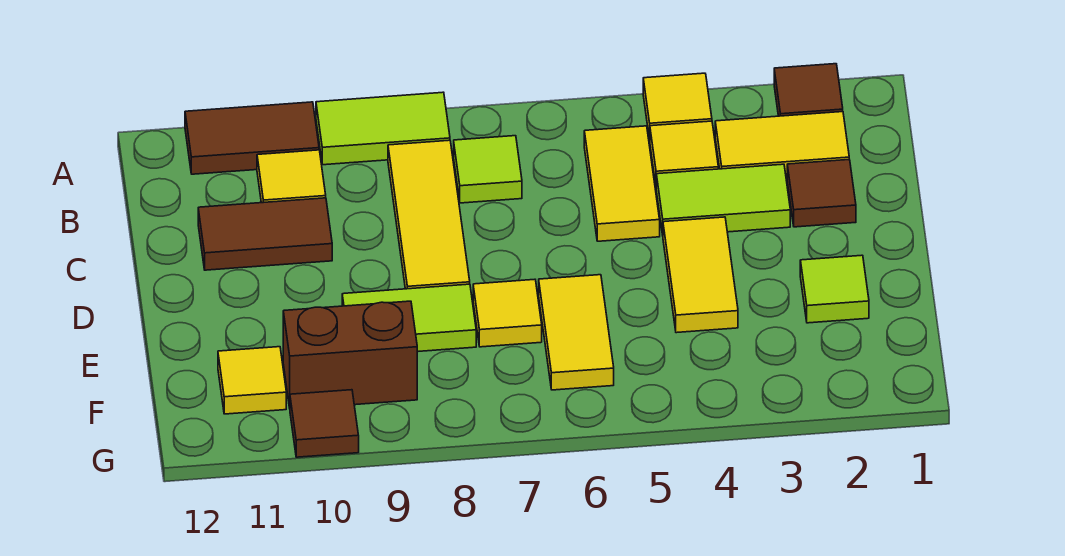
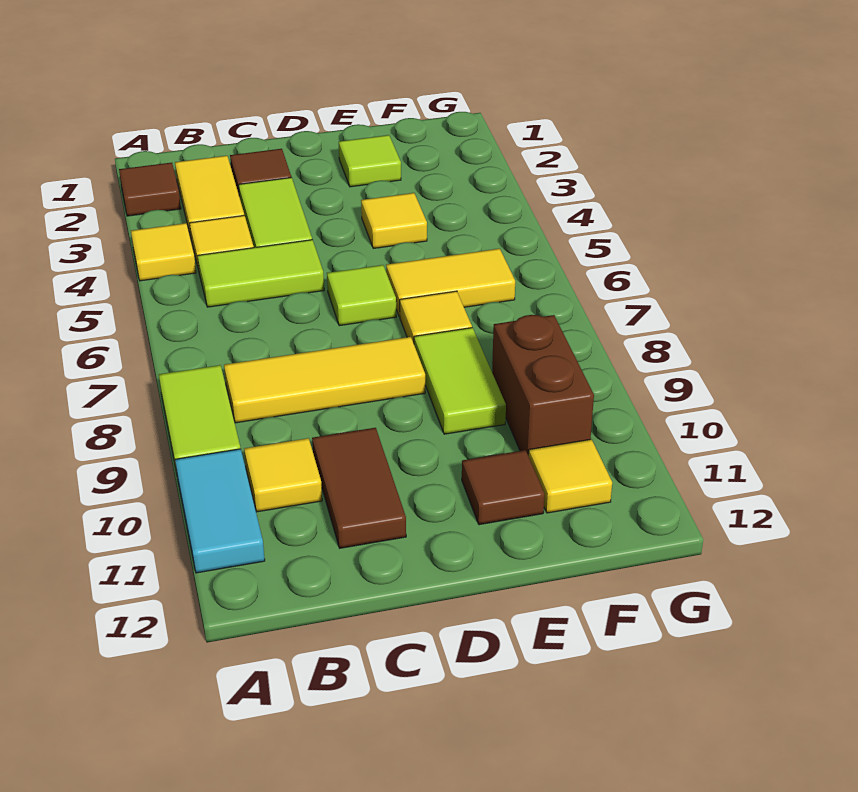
brown tile A10:A11 level 1 -> cyan tile A10:A11 level 1
yellow tile B5:C5 level 1 -> lime tile B5:C5 level 1
lime tile B7 level 1 -> lime tile D6 level 1
yellow tile D4:E4 level 1 -> yellow tile E4 level 1
brown tile G10 level 1 -> brown tile E11 level 1

